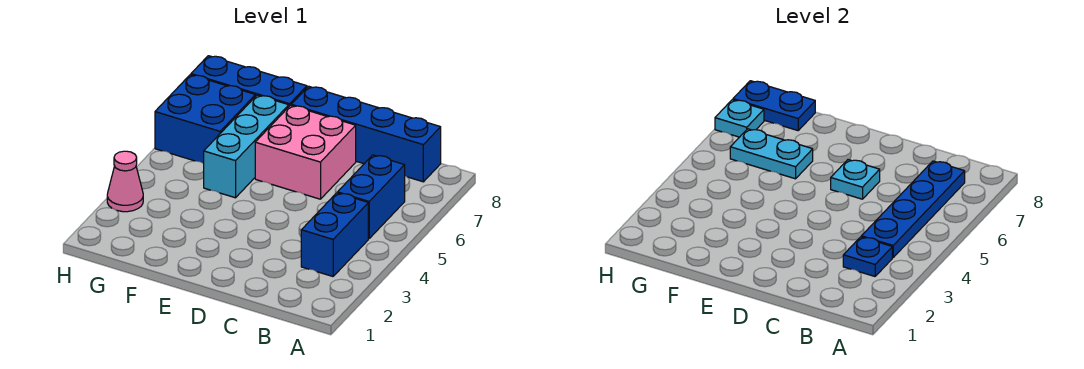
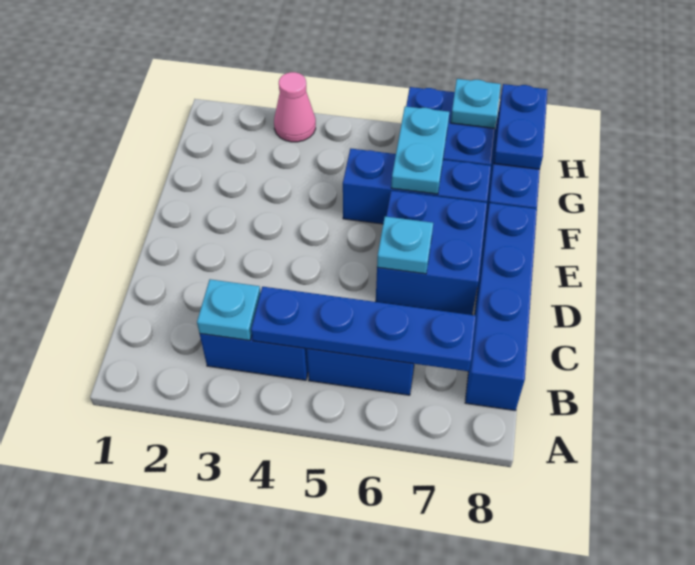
blue plate B3 level 2 -> cyan plate B3 level 2
pink brick D6:E7 level 1 -> blue brick D6:E7 level 1
cyan brick F5:F7 level 1 -> blue brick F5:F7 level 1

